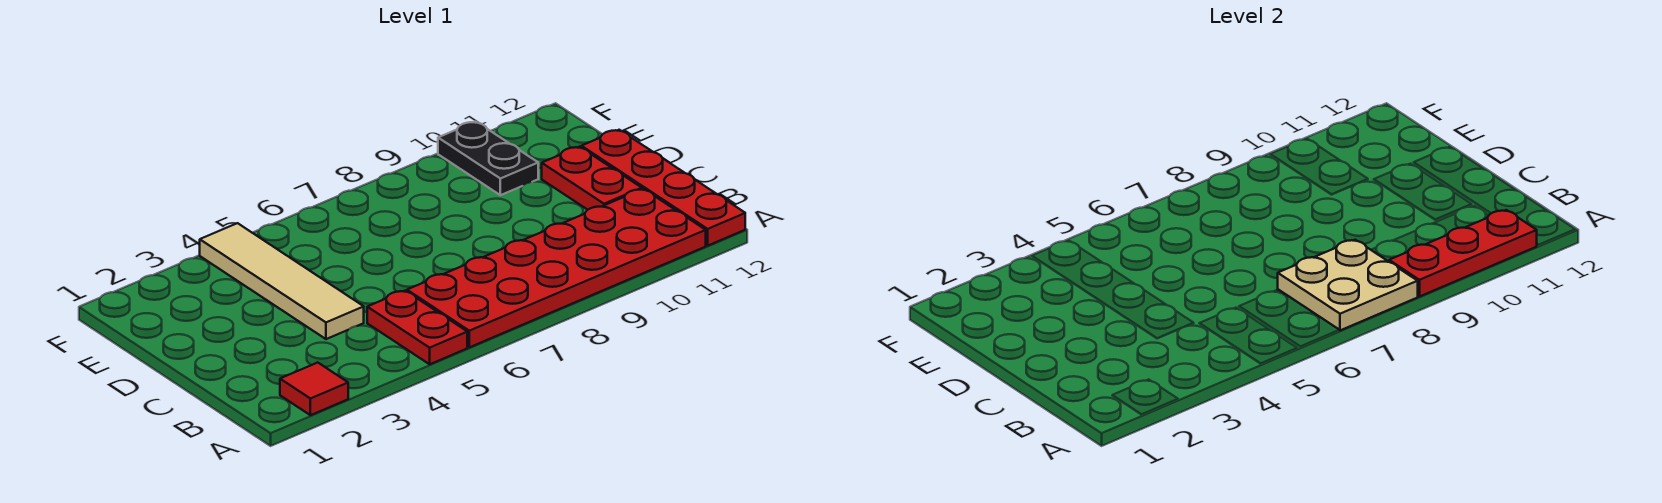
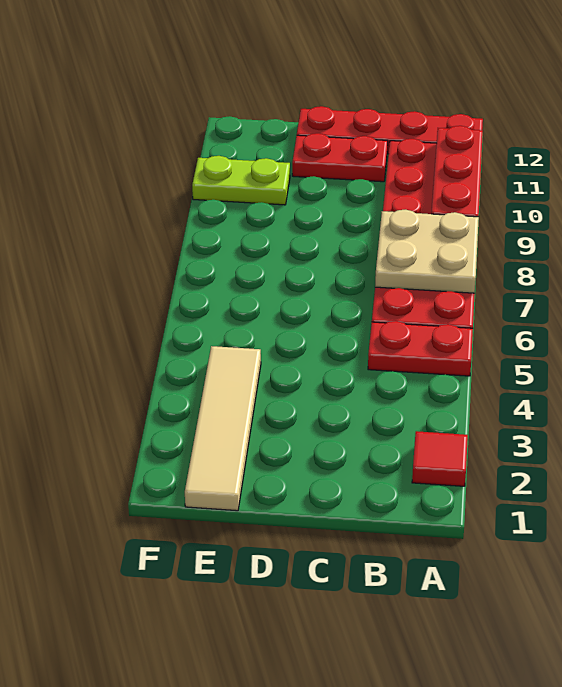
tan tile C4:F4 level 1 -> tan tile E1:E4 level 1
black plate E10:F10 level 1 -> lime plate E10:F10 level 1

